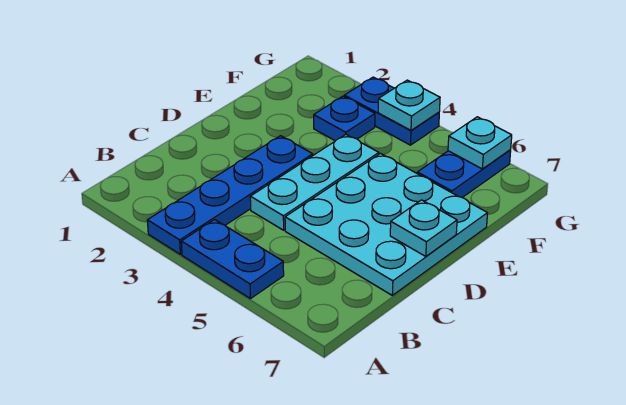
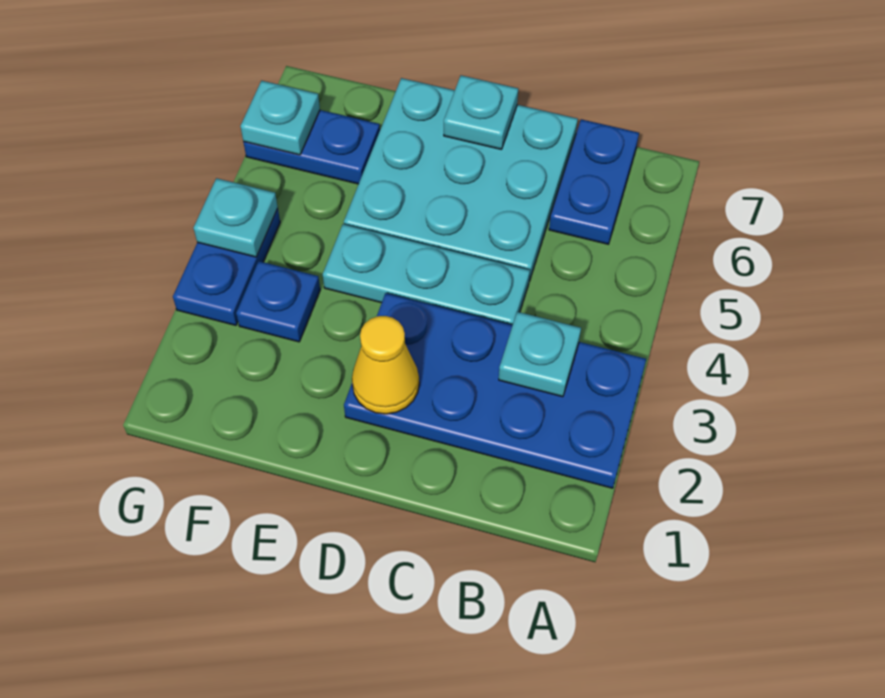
blue plate A3:D3 level 1 -> blue plate A2:D3 level 1
blue plate A4:A5 level 1 -> blue plate B6:B7 level 1
none -> cyan plate B3 level 2
none -> yellow cone D2 level 2

